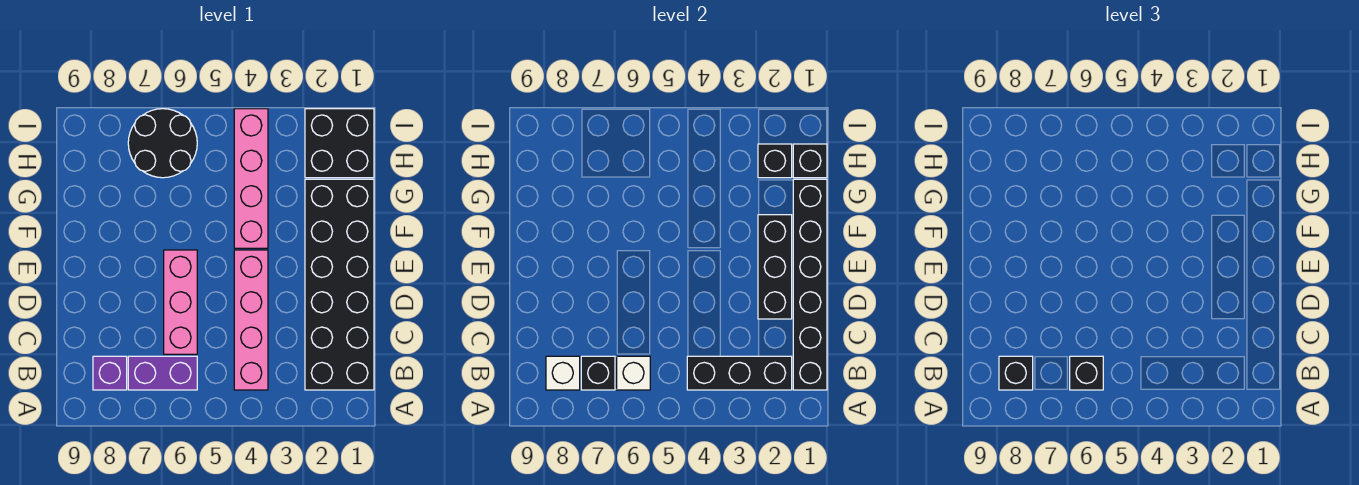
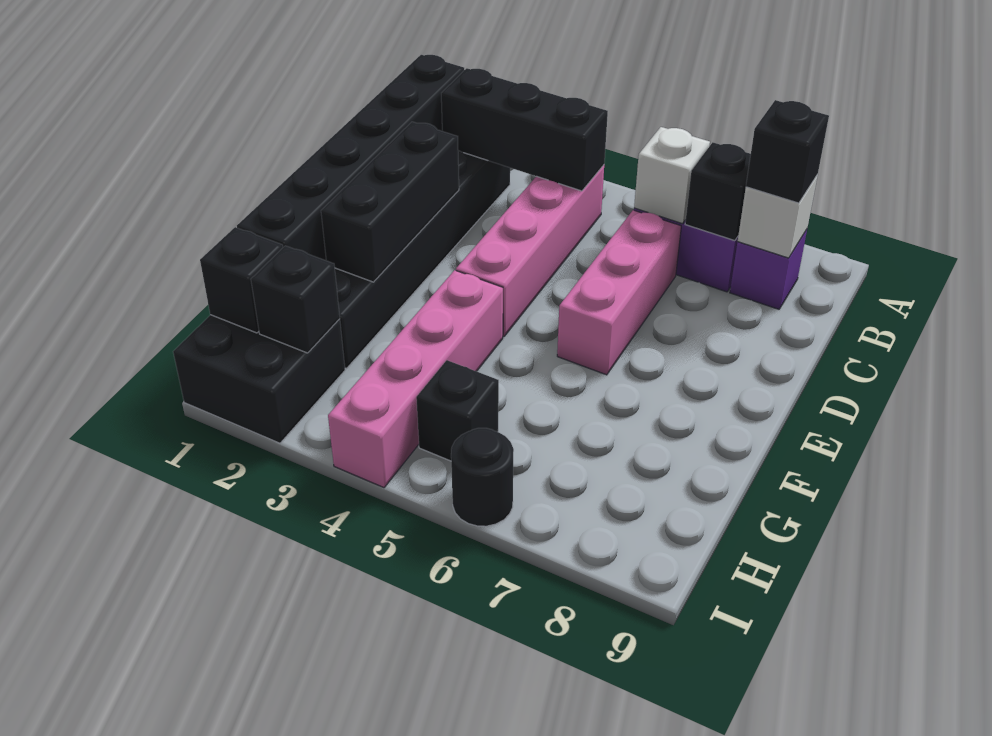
black brick B6 level 3 -> black brick H5 level 1
black round brick H6:I7 level 1 -> black round brick I6 level 1

